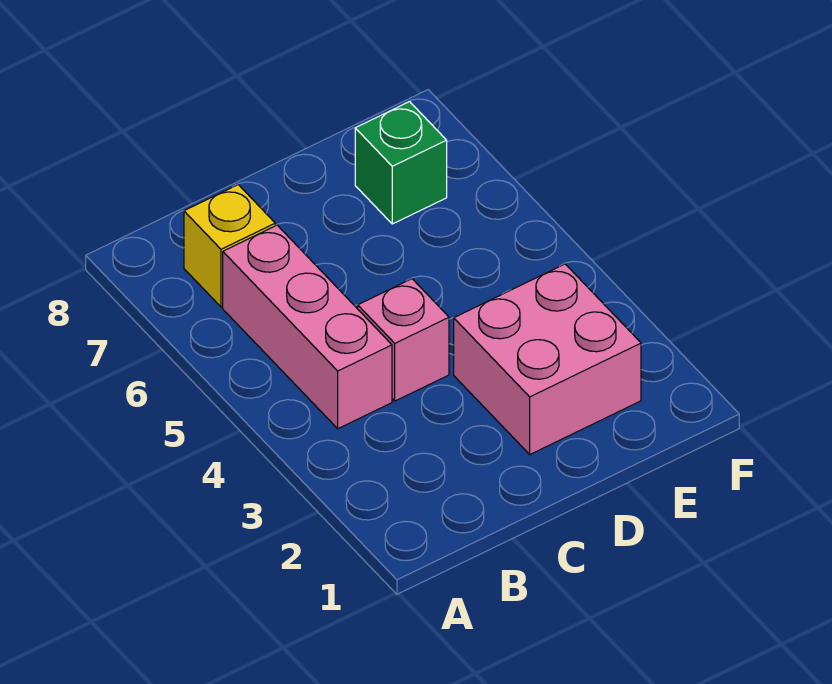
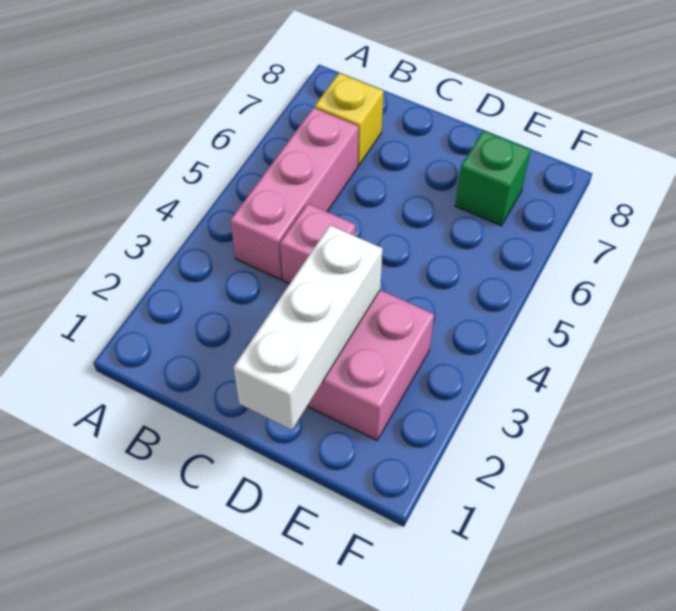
none -> white brick D1:D3 level 2

